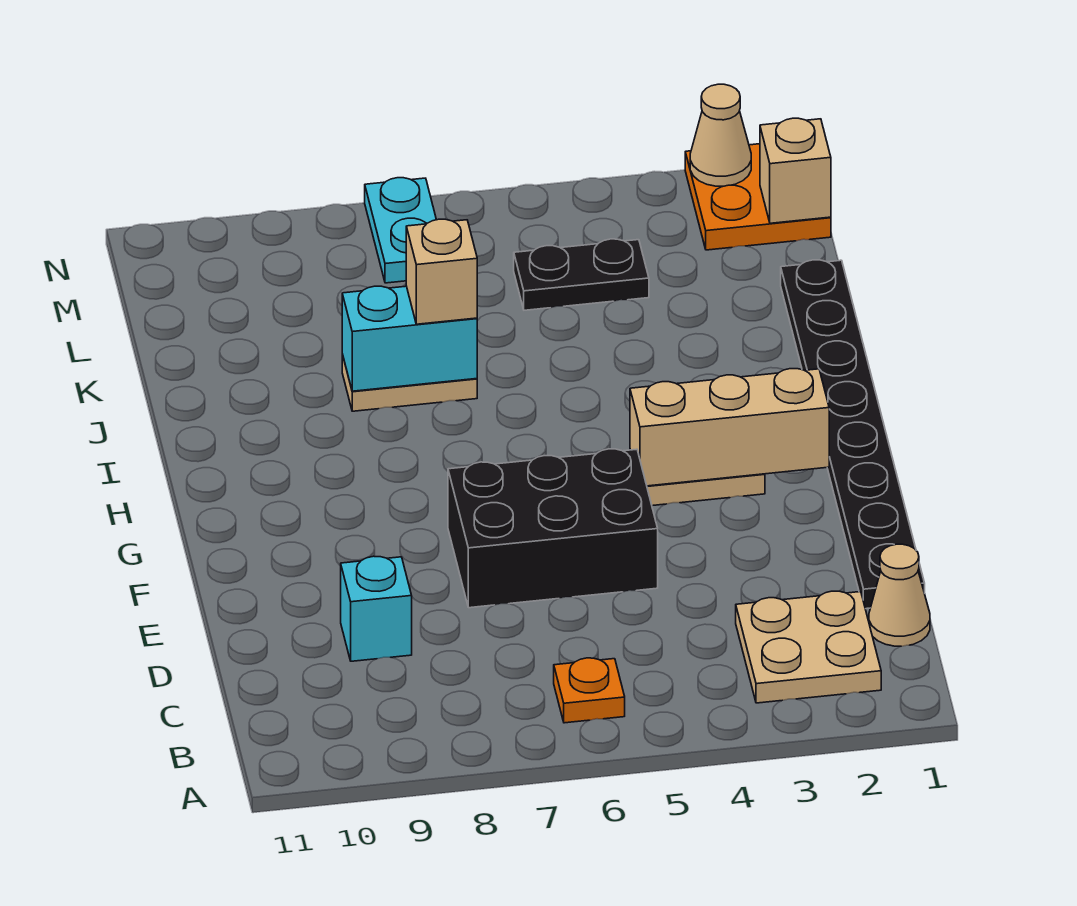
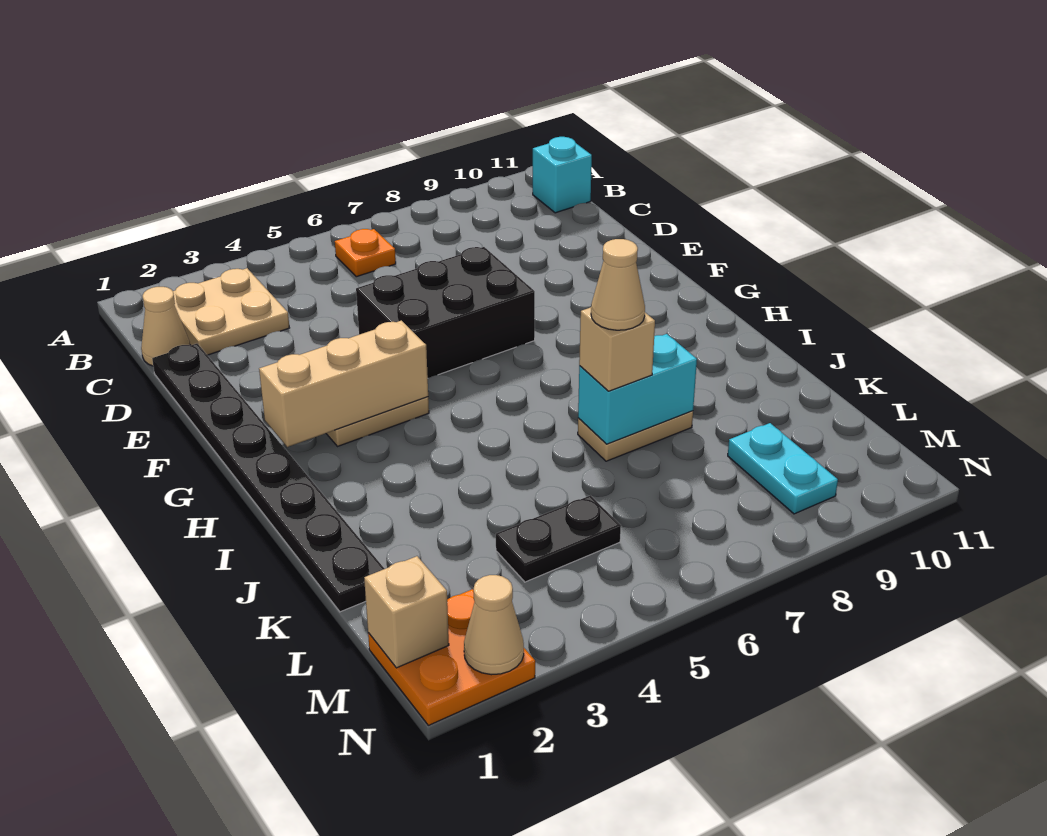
cyan brick D9 level 1 -> cyan brick B11 level 1
none -> tan cone J7 level 4
cyan plate M7:N7 level 1 -> cyan plate L9:M9 level 1

